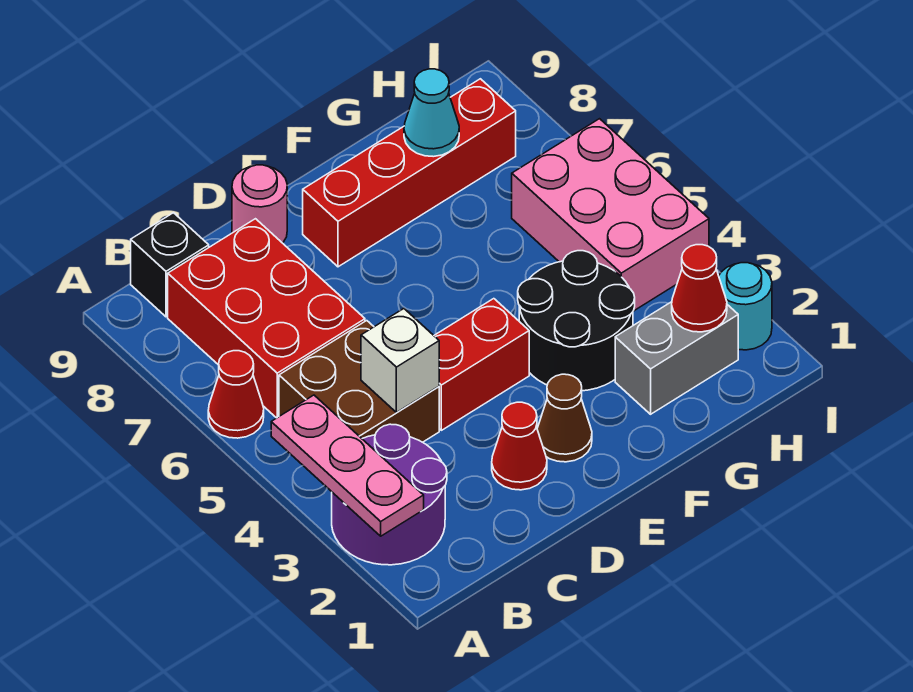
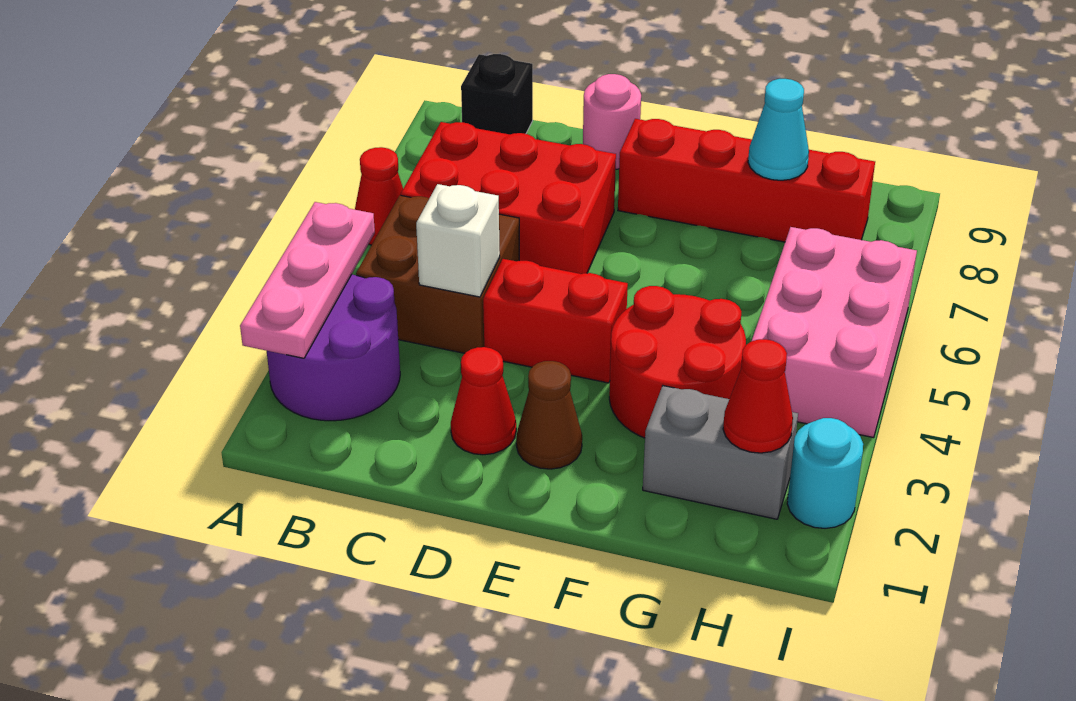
red brick B6:C8 level 1 -> red brick B6:D7 level 1
black round brick F3:G4 level 1 -> red round brick F3:G4 level 1

